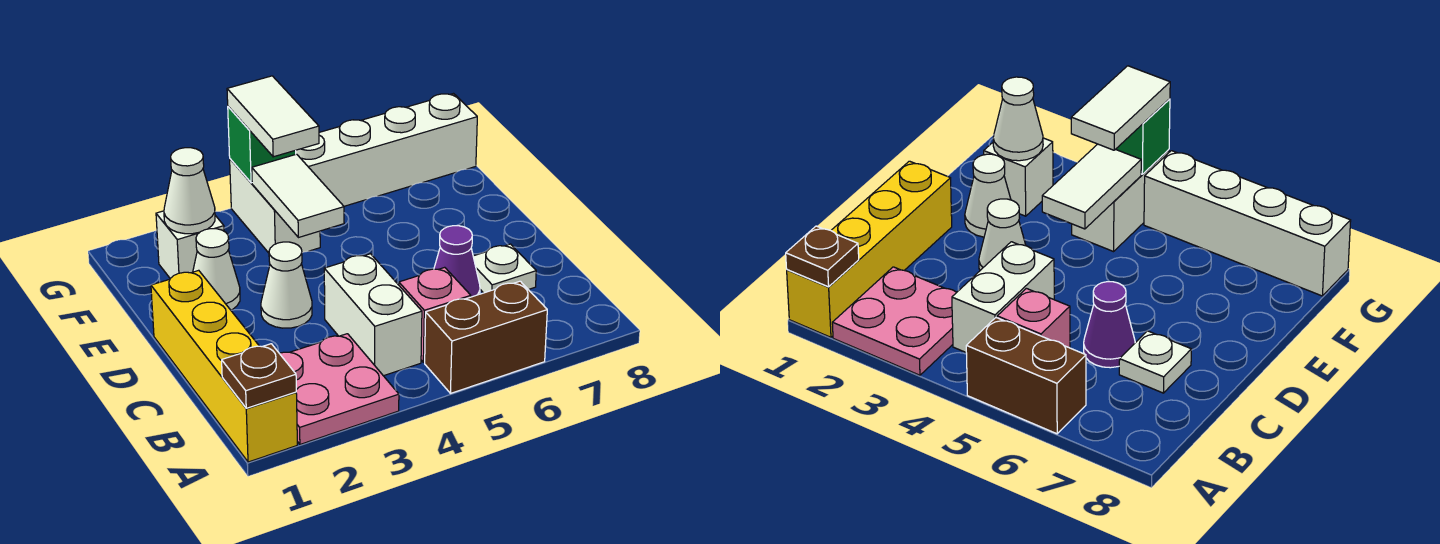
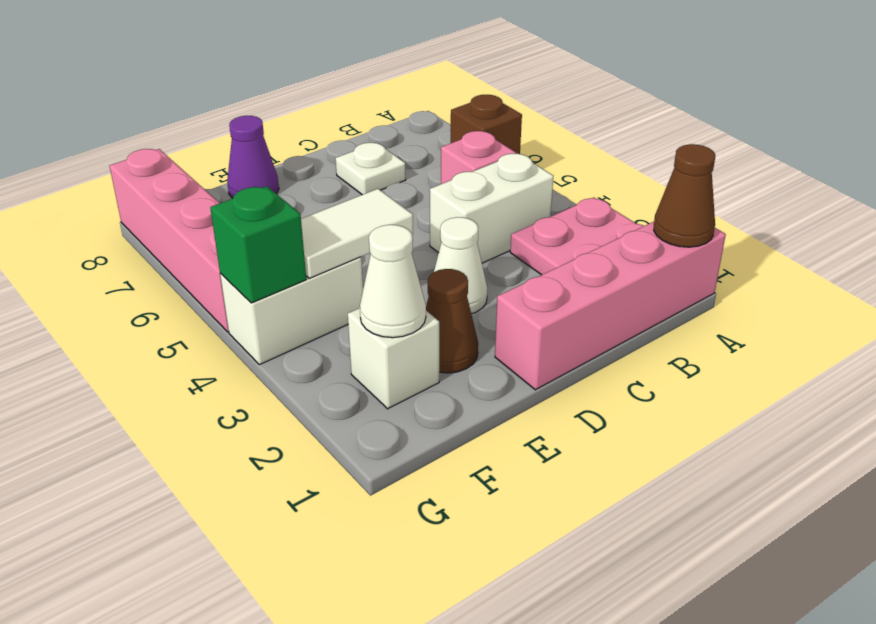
yellow brick A1:D1 level 1 -> pink brick A1:D1 level 1
brown plate A1 level 2 -> brown cone A1 level 2
brown brick A5:A6 level 1 -> brown brick A6 level 1
purple cone C6 level 1 -> purple cone E8 level 1
white cone E2 level 1 -> brown cone E2 level 1
white tile F4:G4 level 3 -> none
white brick G5:G8 level 1 -> pink brick G5:G8 level 1

